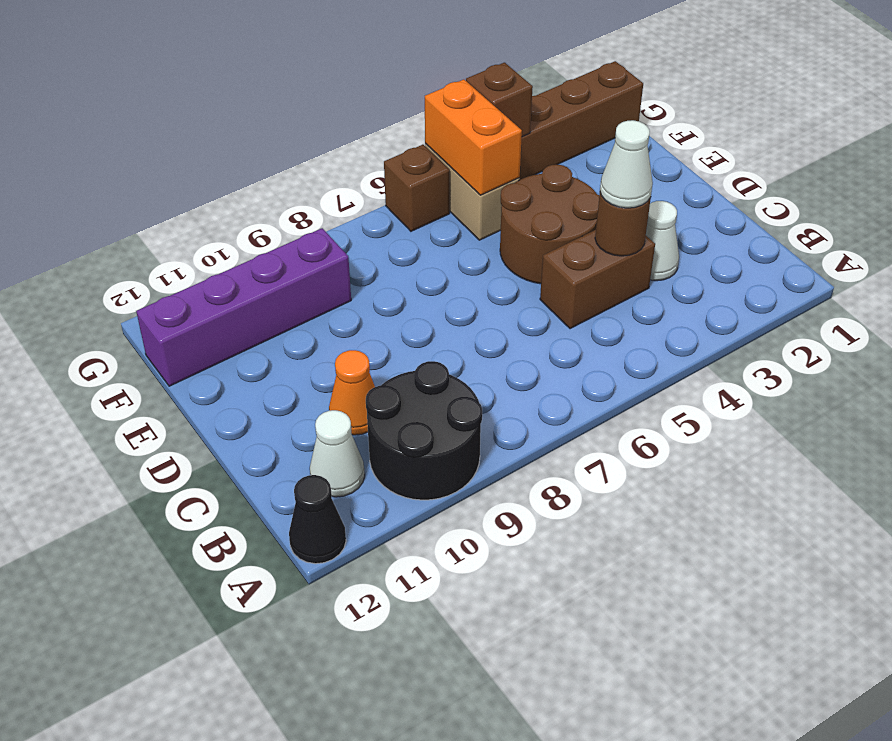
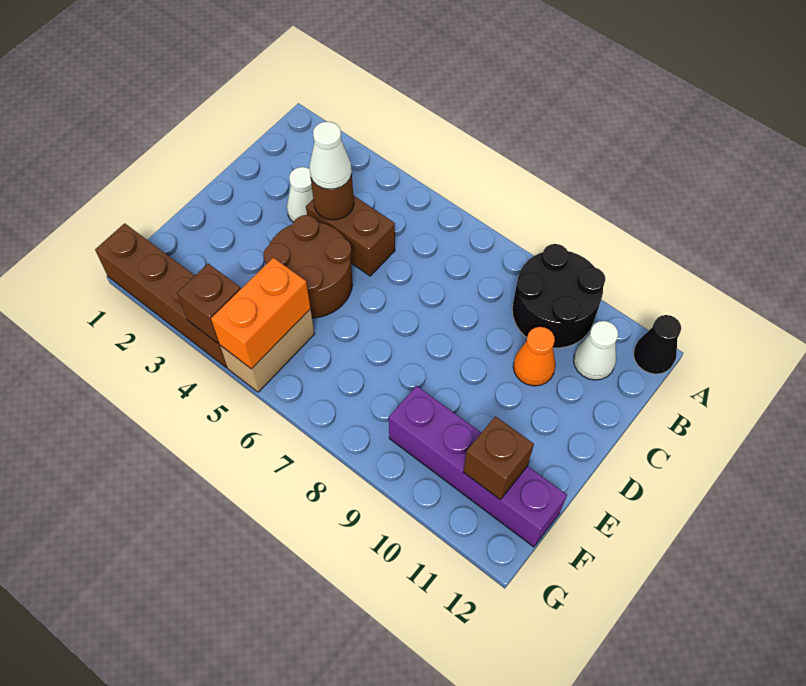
brown brick G6 level 1 -> brown brick F11 level 2

